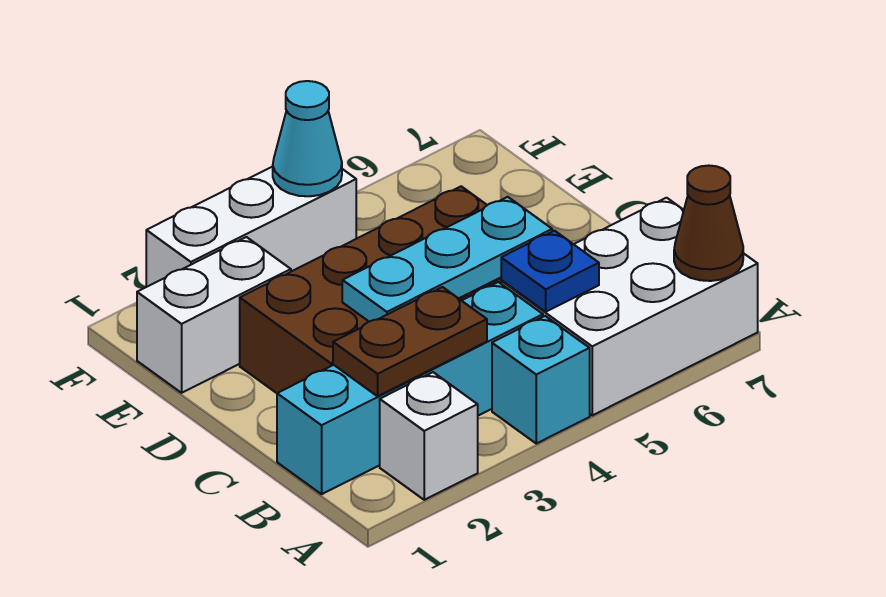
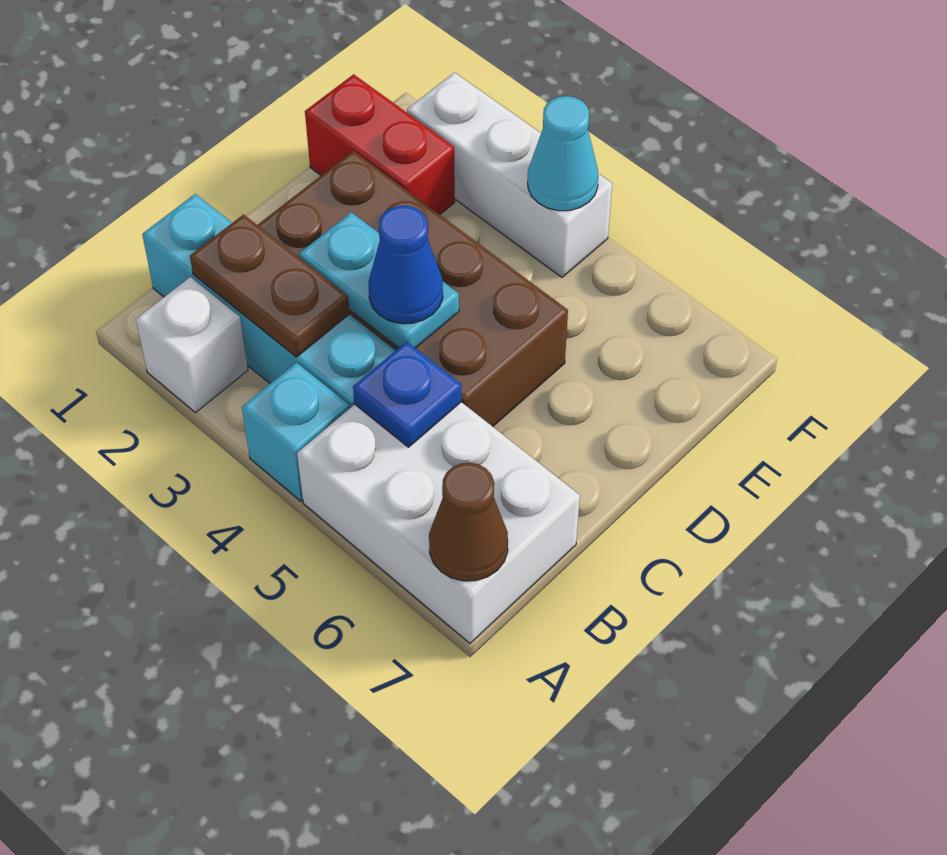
cyan plate C3:C5 level 2 -> cyan plate C3:C4 level 2
none -> blue cone C4 level 3
white brick E1:E2 level 1 -> red brick E1:E2 level 1

